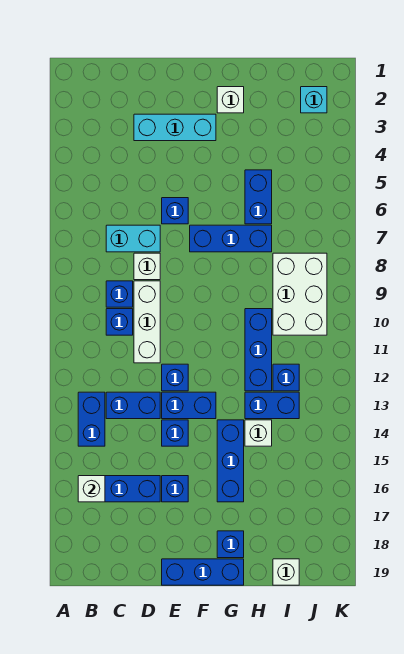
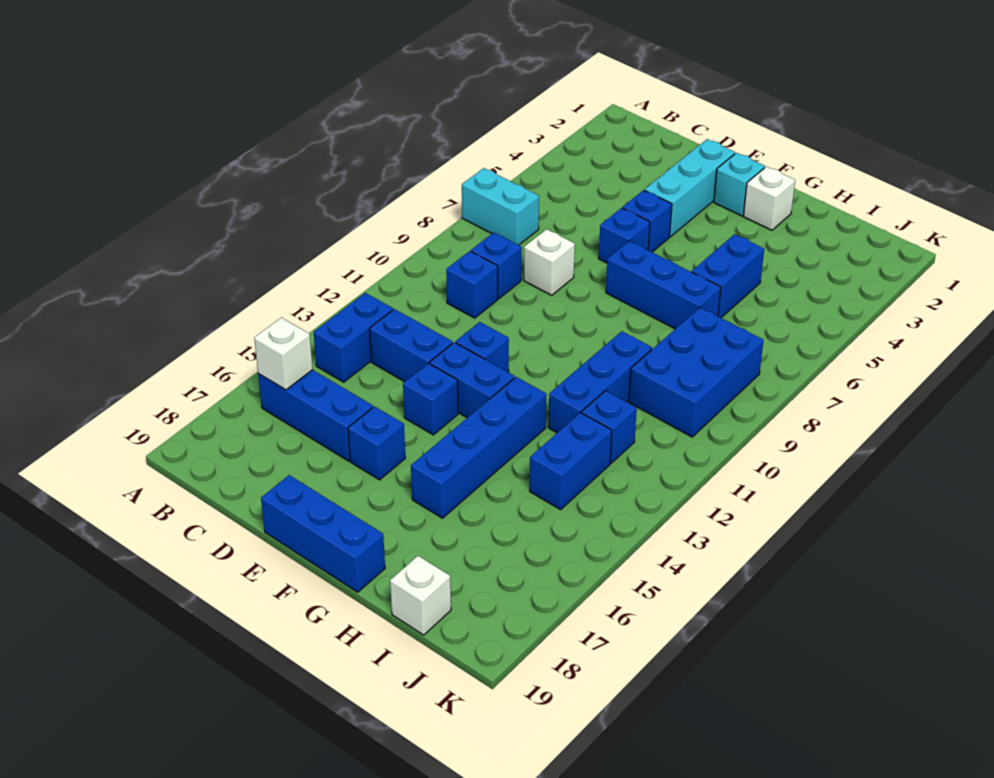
cyan brick C7:D7 level 1 -> cyan brick A7:B7 level 1
cyan brick D3:F3 level 1 -> cyan brick E2:E4 level 1
white brick D9:D11 level 1 -> none
blue brick G14:G16 level 1 -> blue brick G13:G16 level 1
blue brick G18 level 1 -> blue brick E5 level 1
blue brick H13:I13 level 1 -> blue brick I13:I14 level 1
white brick H14 level 1 -> none
white brick I8:J10 level 1 -> blue brick I8:J10 level 1
cyan brick J2 level 1 -> cyan brick F2 level 1

